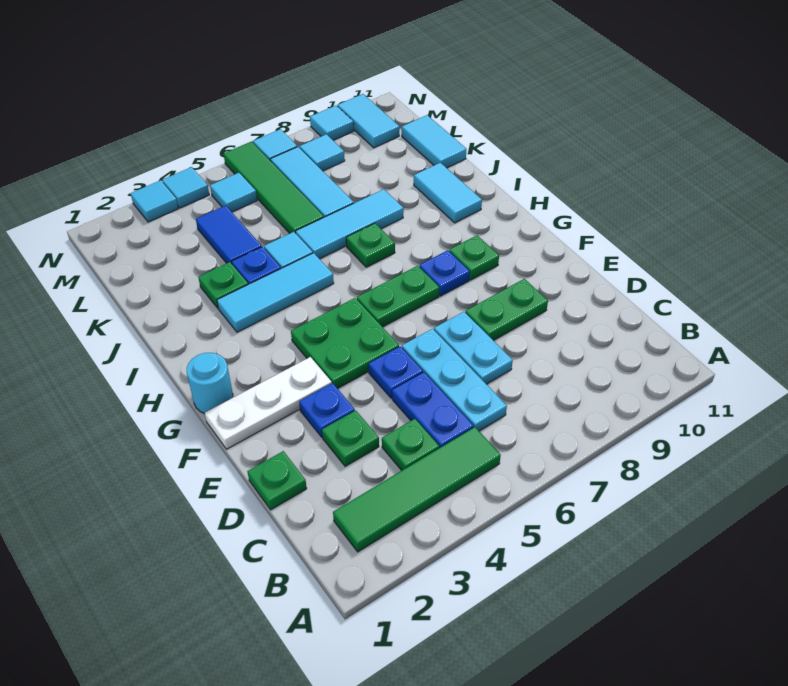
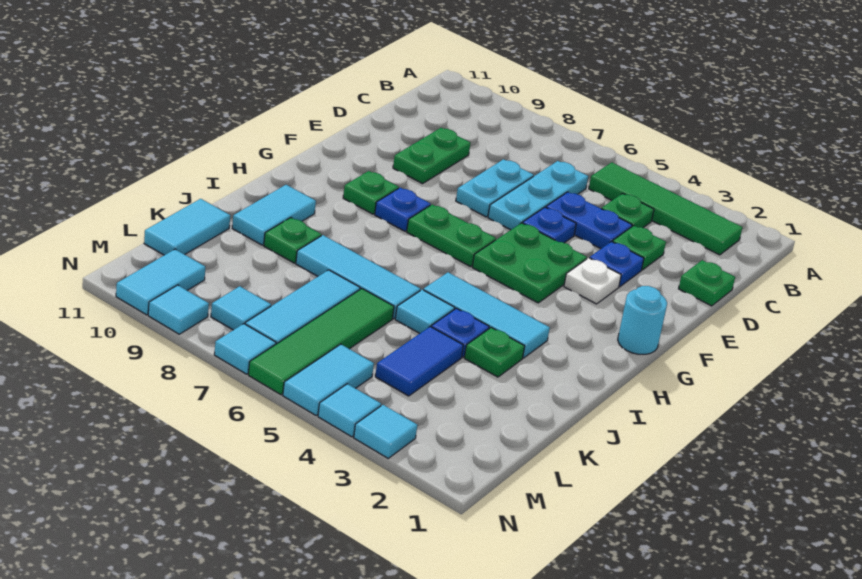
blue plate C5:D5 level 1 -> blue plate D4:D5 level 1
green plate E8:E9 level 1 -> green plate D9:E9 level 1
white plate F1:F3 level 1 -> white plate F3 level 1
green plate I7 level 1 -> green plate J9 level 1
cyan tile M5 level 1 -> cyan tile M5:N5 level 1

